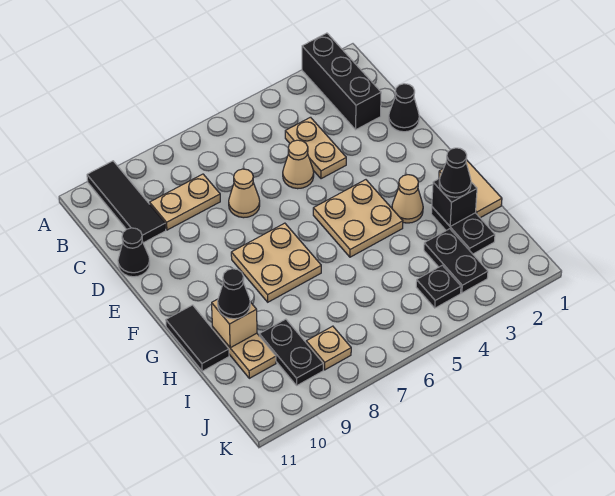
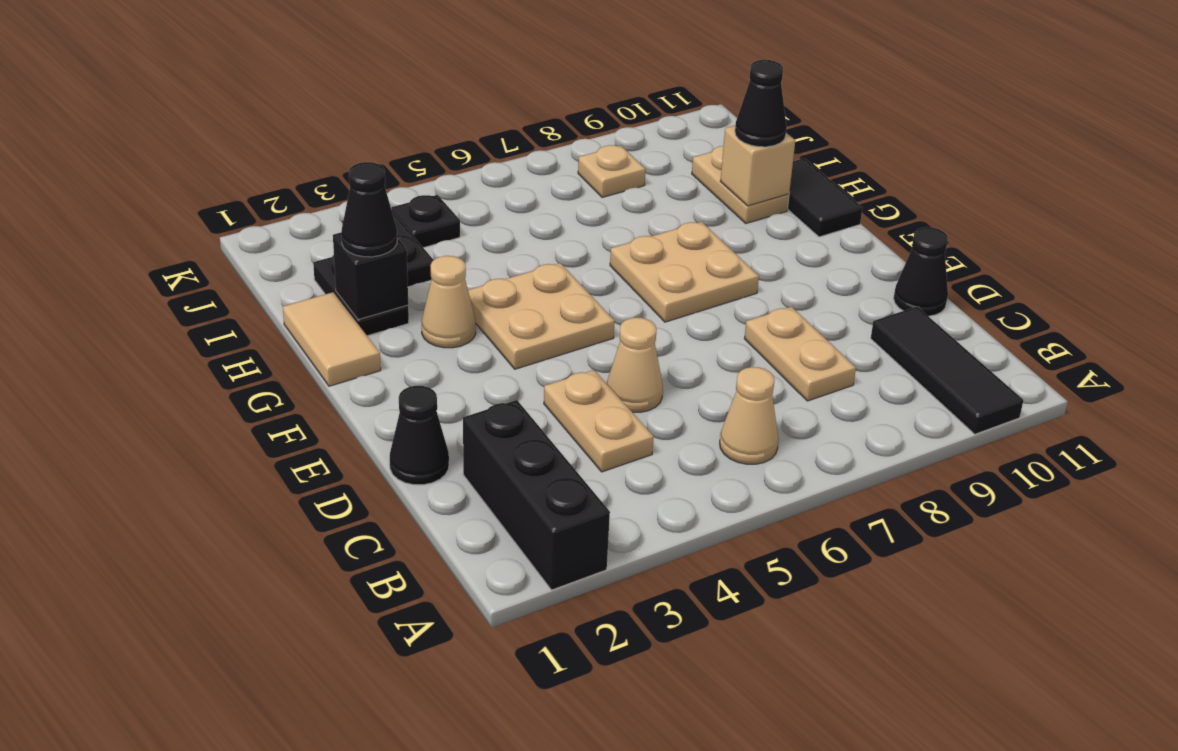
tan plate C8:C9 level 1 -> tan plate C8:D8 level 1
tan cone D7 level 1 -> tan cone B6 level 1
black plate I9:J9 level 1 -> none

